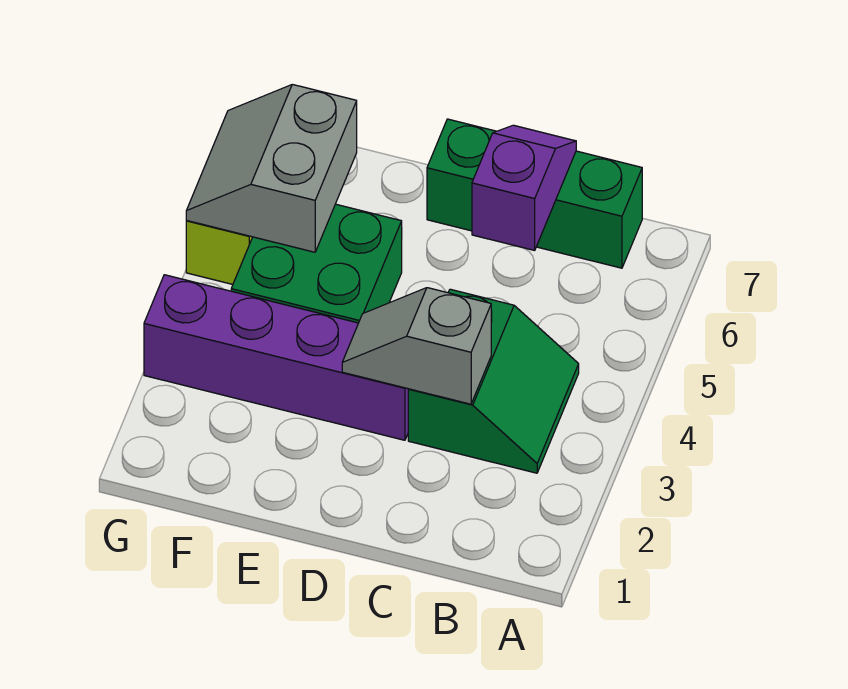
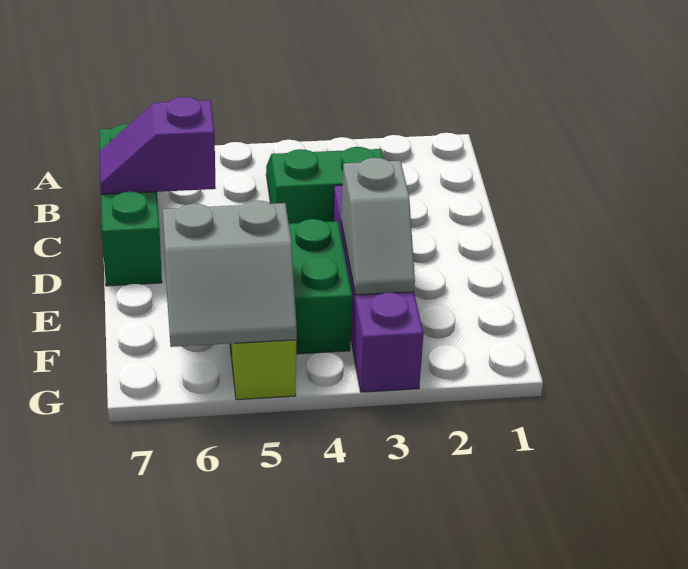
grey slope C3:D3 level 2 top C -> grey slope E3:F3 level 2 top E

